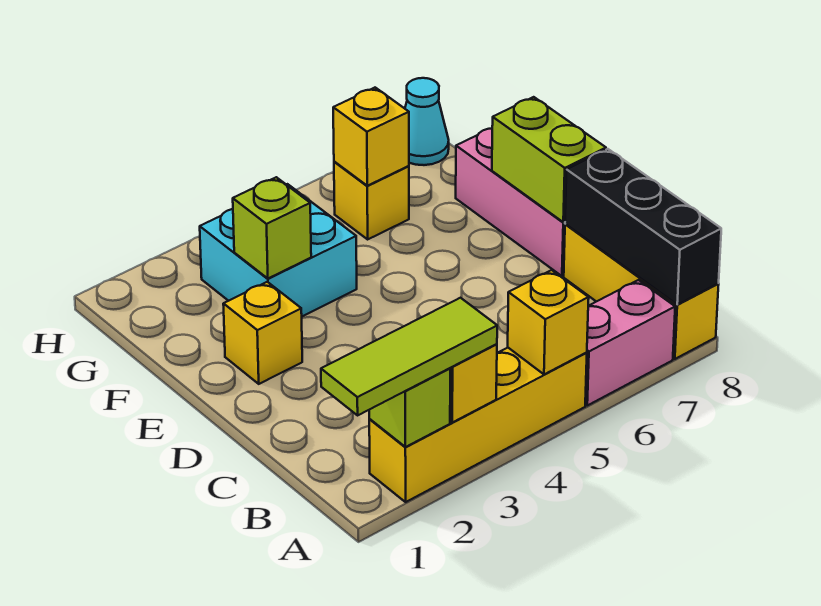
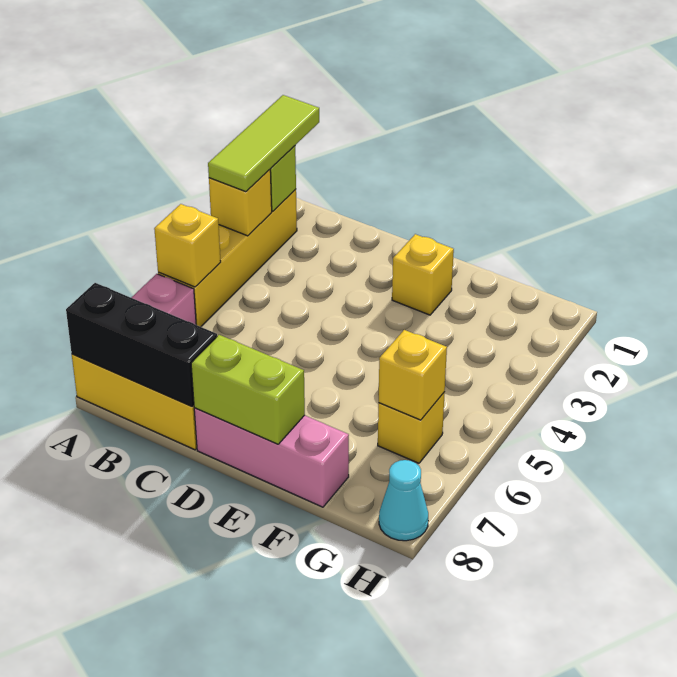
cyan brick F3:G4 level 1 -> none
lime brick F3 level 2 -> none

